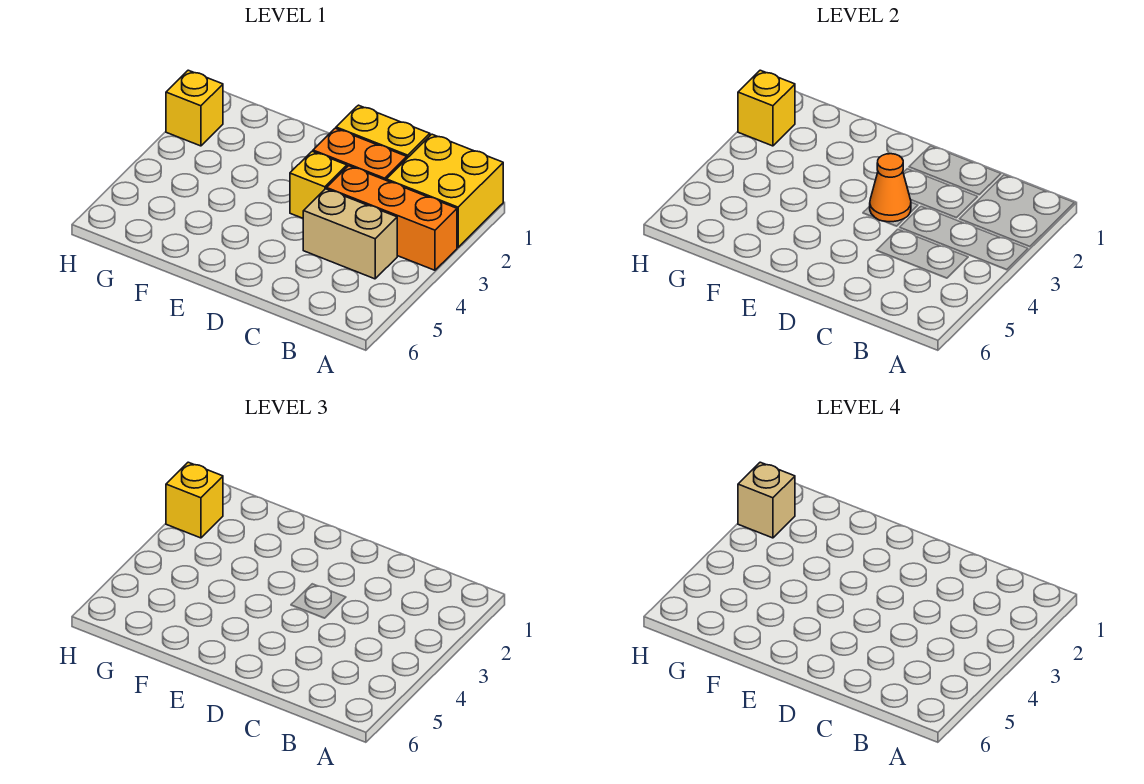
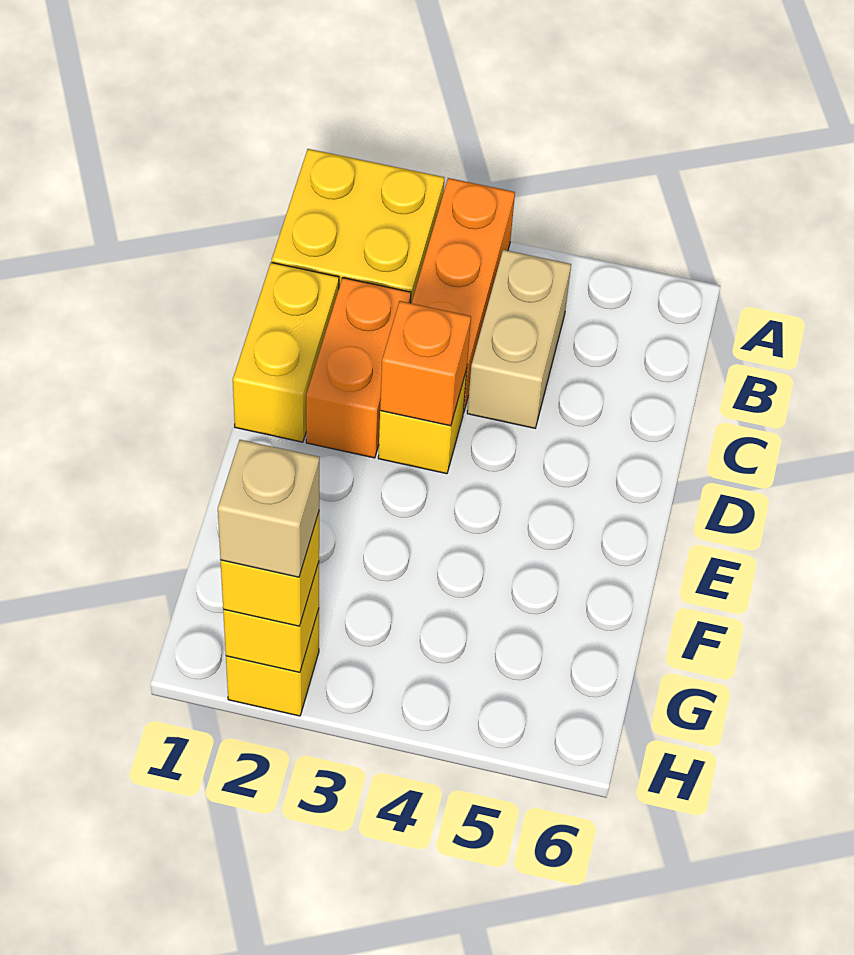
orange cone D3 level 2 -> orange brick D3 level 2

